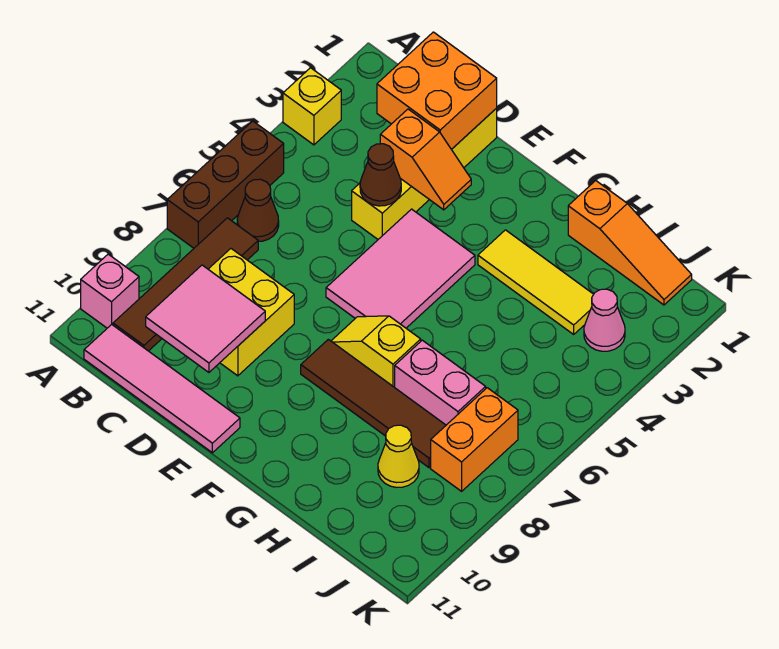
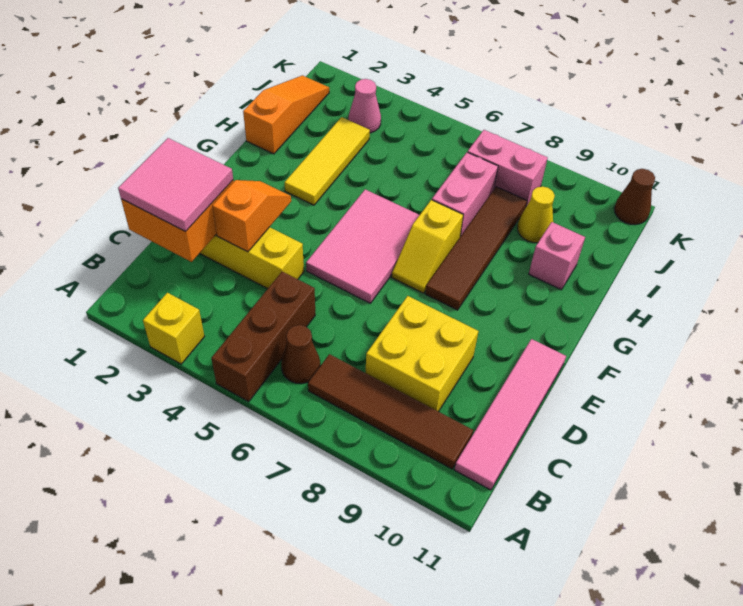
brown brick A5:A7 level 1 -> brown brick A5:C5 level 1
pink brick A10 level 1 -> pink brick H10 level 1
pink tile C9:D10 level 2 -> pink tile C1:D2 level 3
brown cone D4 level 2 -> brown cone K11 level 1
pink tile E4:F6 level 1 -> pink tile E5:G6 level 1
orange brick J7:J8 level 1 -> pink brick J7:J8 level 1

